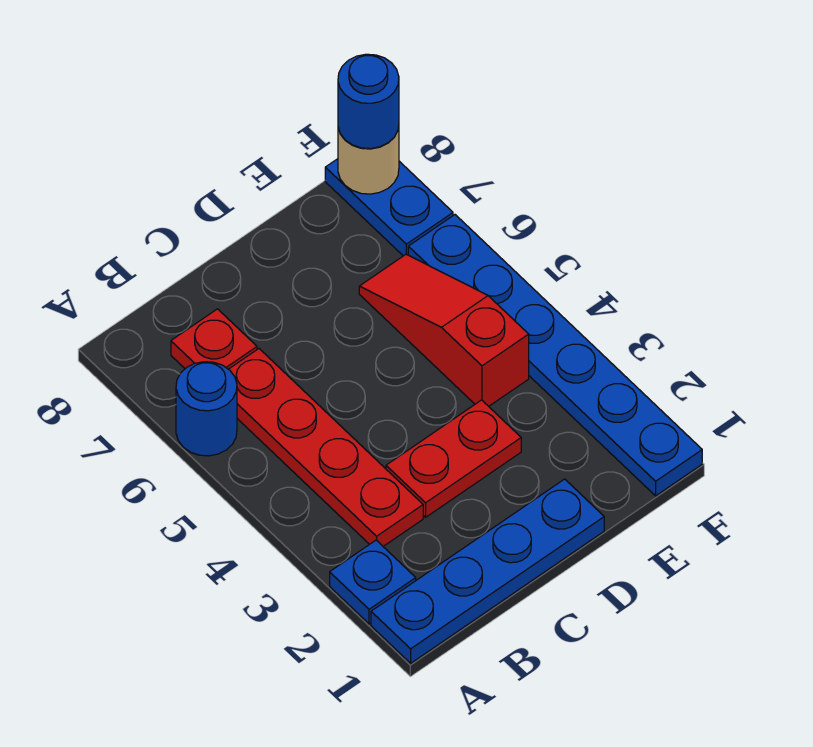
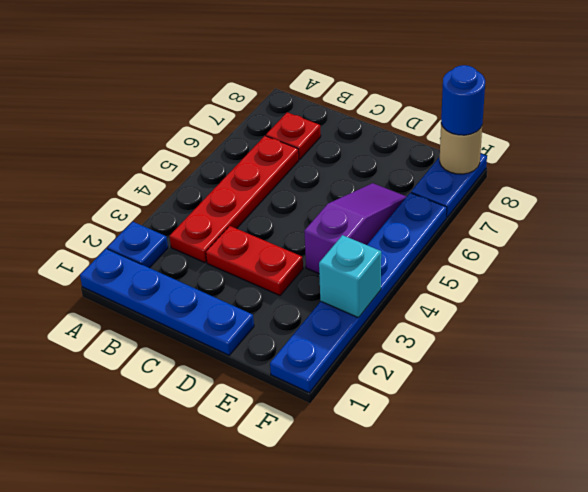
blue round brick A6 level 1 -> none
red slope E4:E6 level 1 top 4 -> purple slope E4:E6 level 1 top 4
none -> cyan brick F3 level 2

